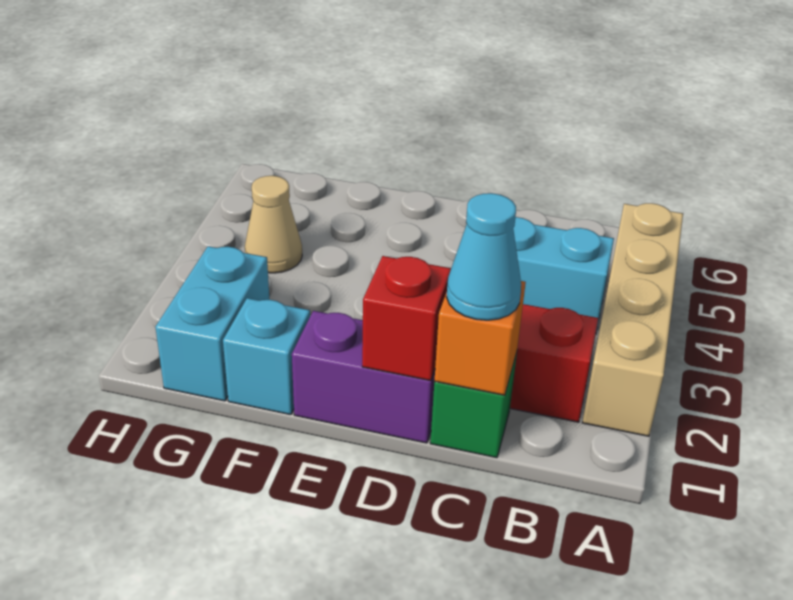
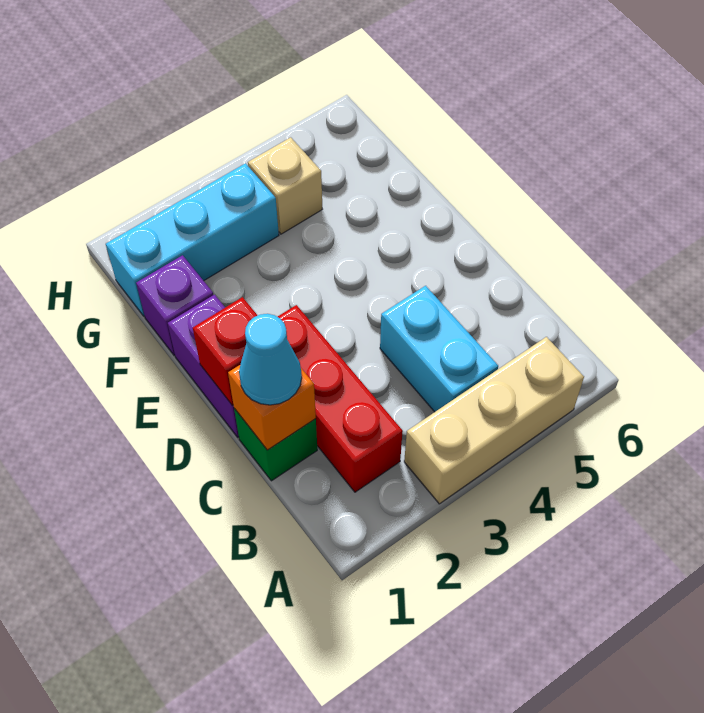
tan brick A2:A5 level 1 -> tan brick A3:A5 level 1
cyan brick F1 level 1 -> purple brick F1 level 1
cyan brick G1:G2 level 1 -> cyan brick G1:G3 level 1
tan cone G4 level 1 -> tan brick G4 level 1

